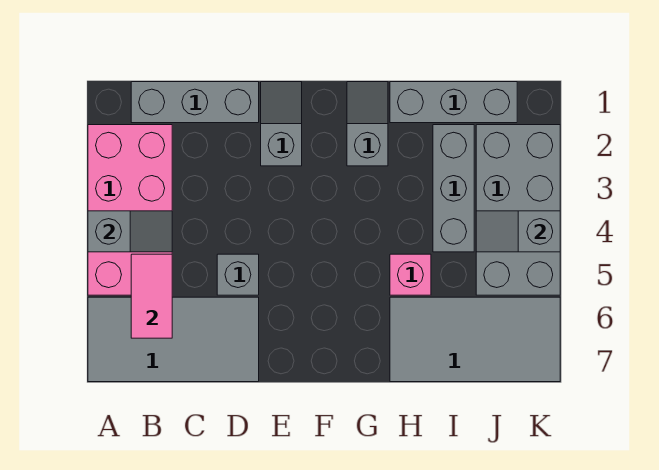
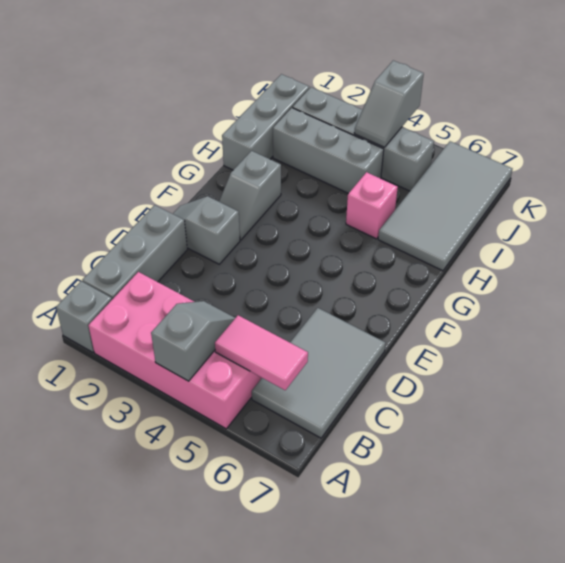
grey tile A6:D7 level 1 -> grey tile B6:D7 level 1
grey brick D5 level 1 -> grey brick A1 level 1
grey slope G1:G2 level 1 top 2 -> grey slope F2:G2 level 1 top G
grey brick J2:K5 level 1 -> grey brick J2:J5 level 1

